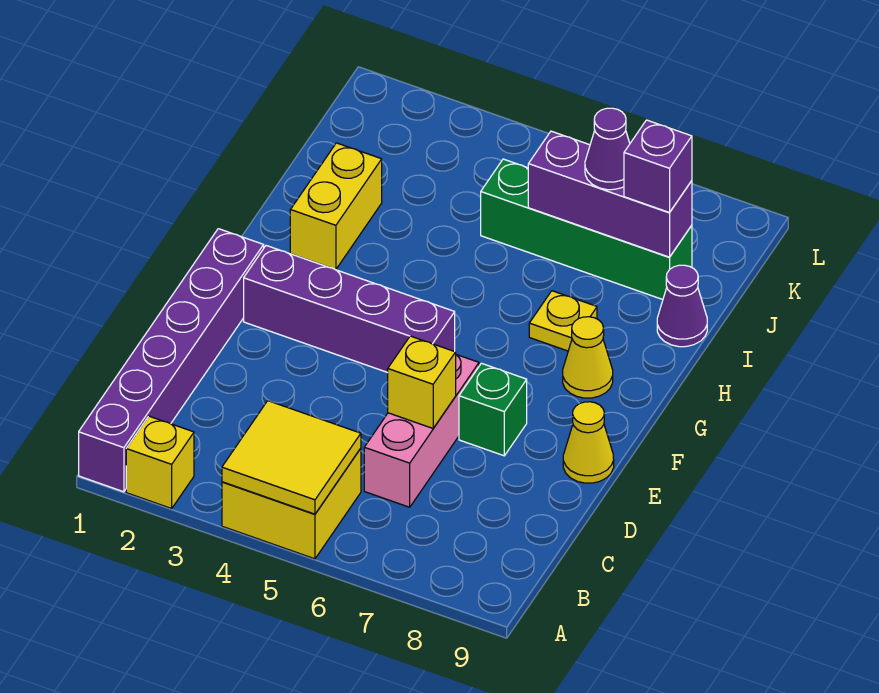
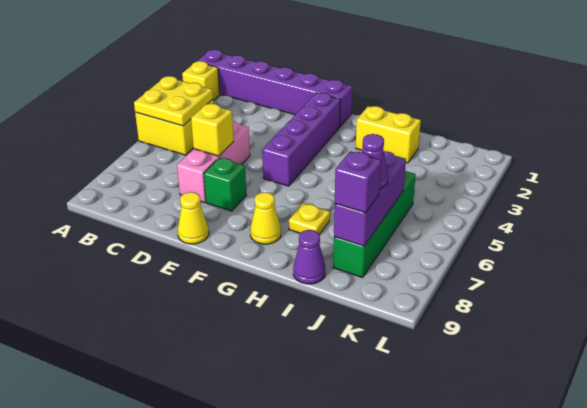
yellow tile A4:B5 level 2 -> yellow plate A4:B5 level 2
pink brick C6:E6 level 1 -> pink brick D5:D7 level 1

